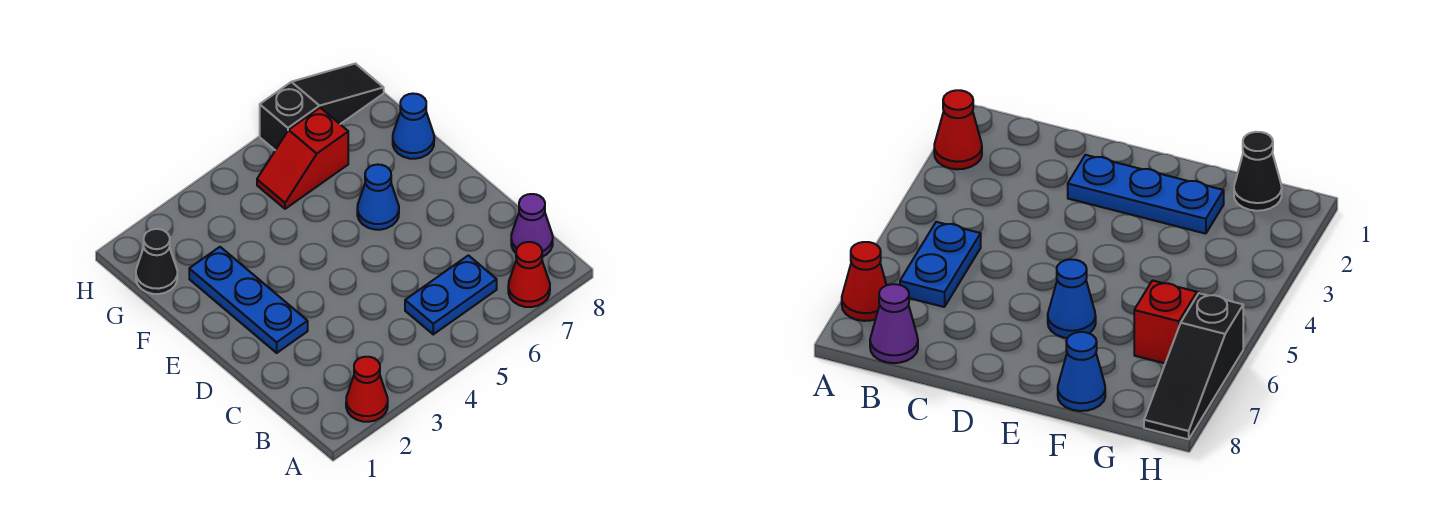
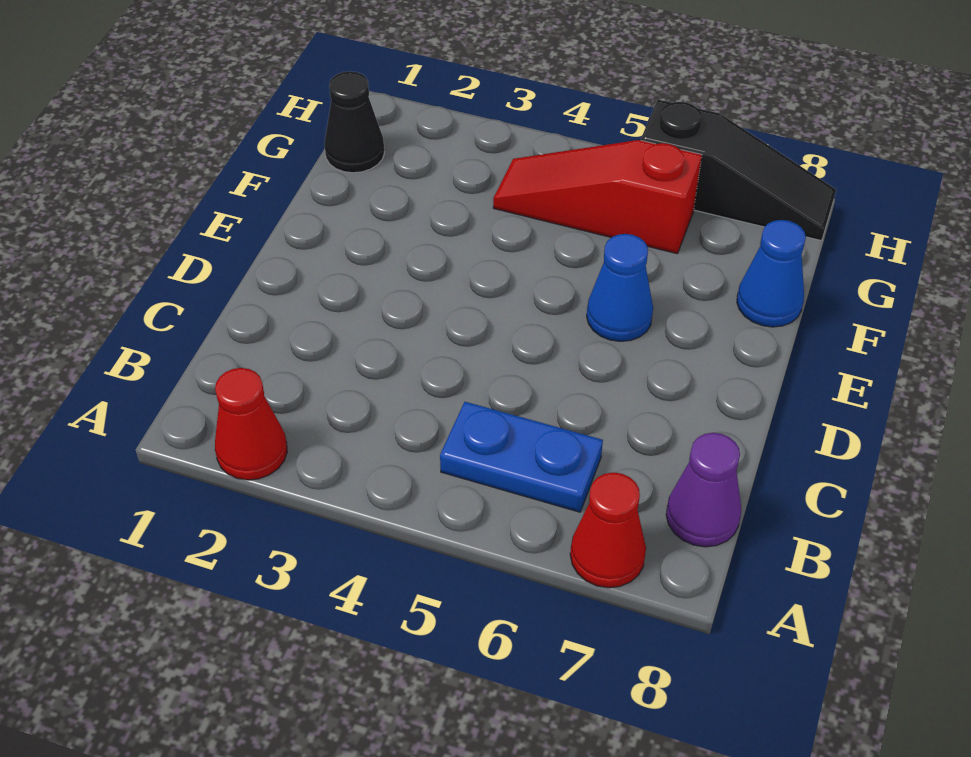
blue plate D2:F2 level 1 -> none
red slope G5:G6 level 1 top 6 -> red slope G4:G6 level 1 top 6

